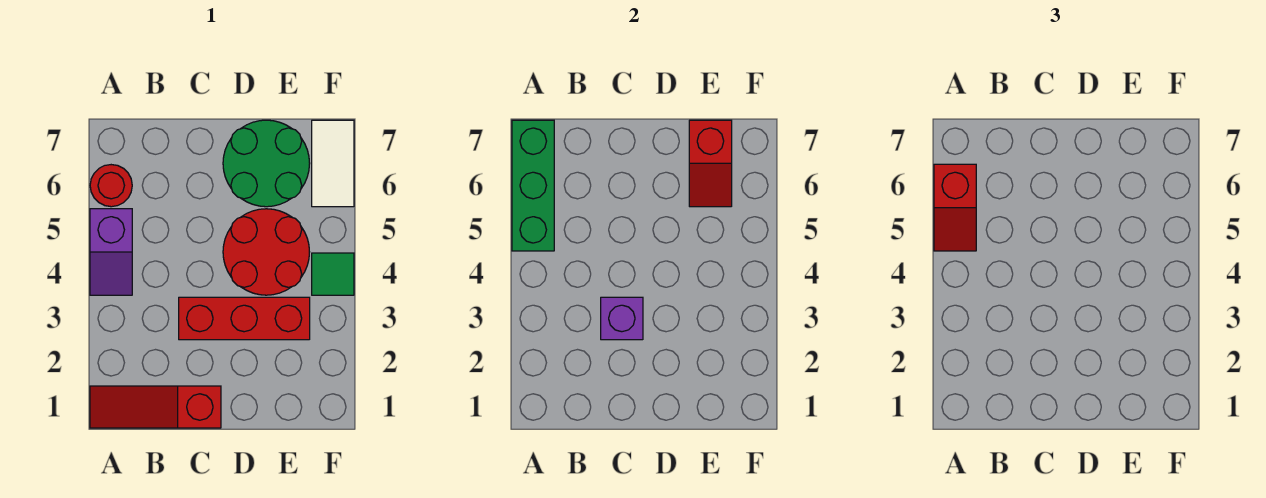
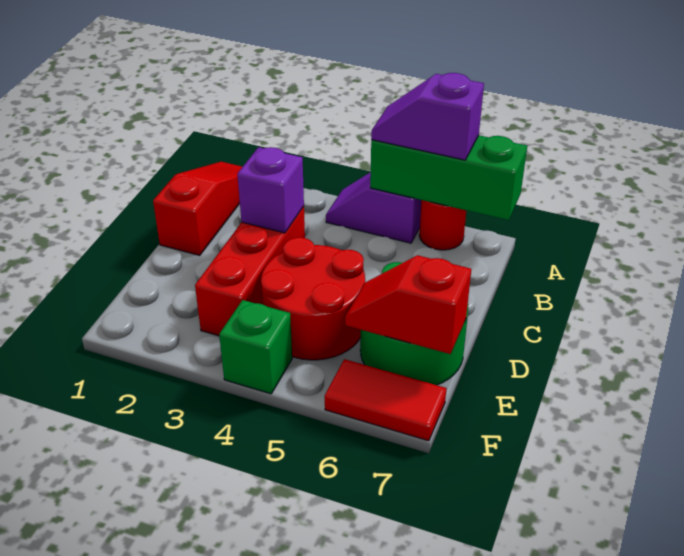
red slope A5:A6 level 3 top 6 -> purple slope A5:A6 level 3 top 6
green tile F4 level 1 -> green brick F4 level 1
white tile F6:F7 level 1 -> red tile F6:F7 level 1

